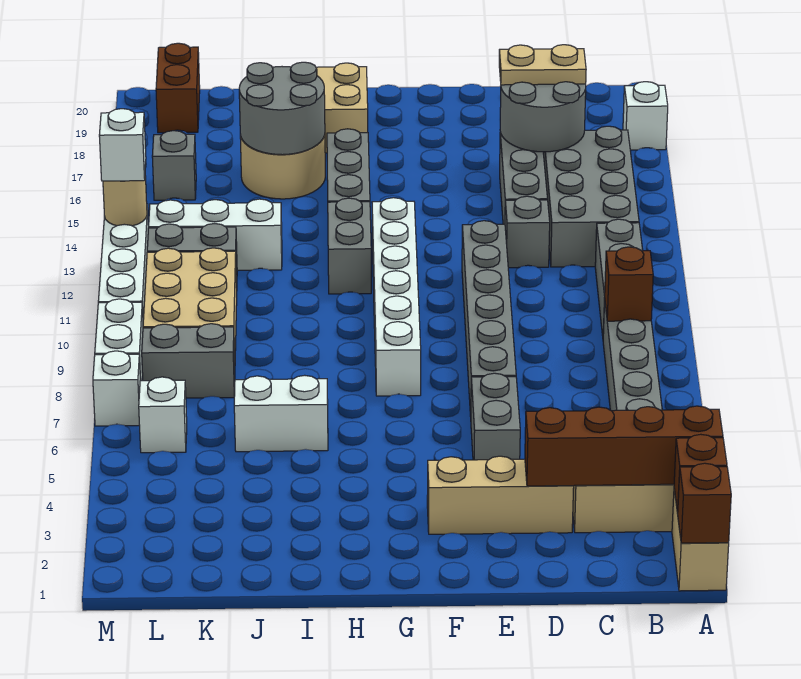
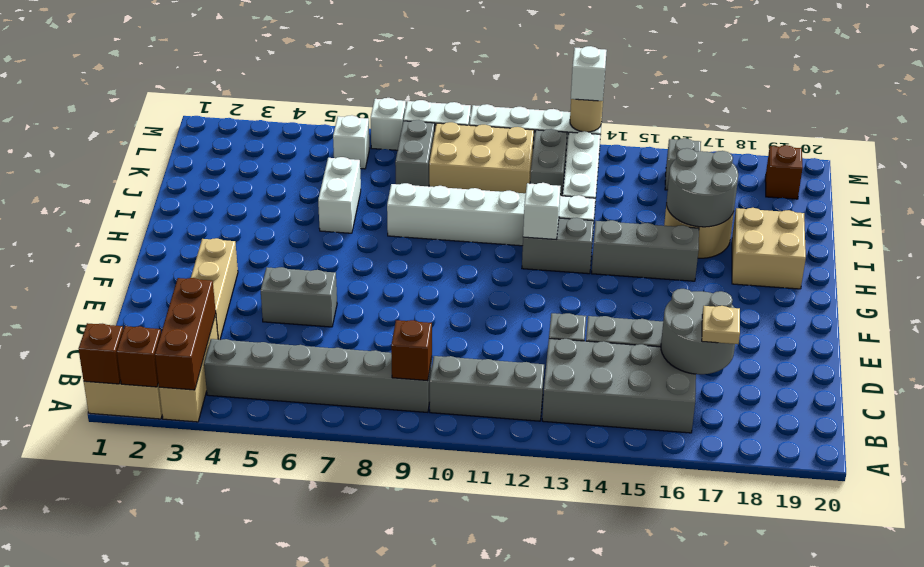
brown brick A3:D3 level 2 -> brown brick A3:C3 level 2
white brick A18 level 1 -> white brick H12 level 2
tan plate C17:D17 level 3 -> tan plate C17 level 3
grey brick E7:E12 level 1 -> none
white brick G8:G13 level 1 -> white brick I8:I13 level 1
brown brick L19:L20 level 1 -> brown brick L19 level 1

